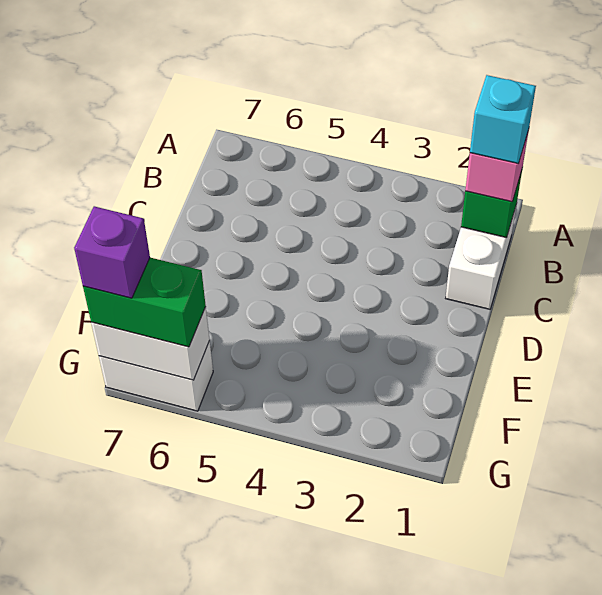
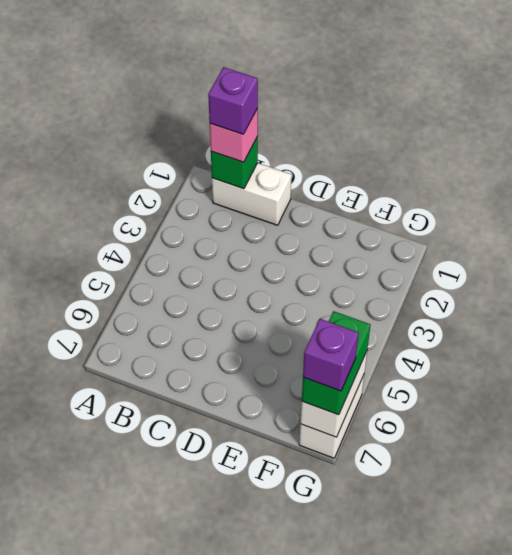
cyan brick B1 level 4 -> purple brick B1 level 4

